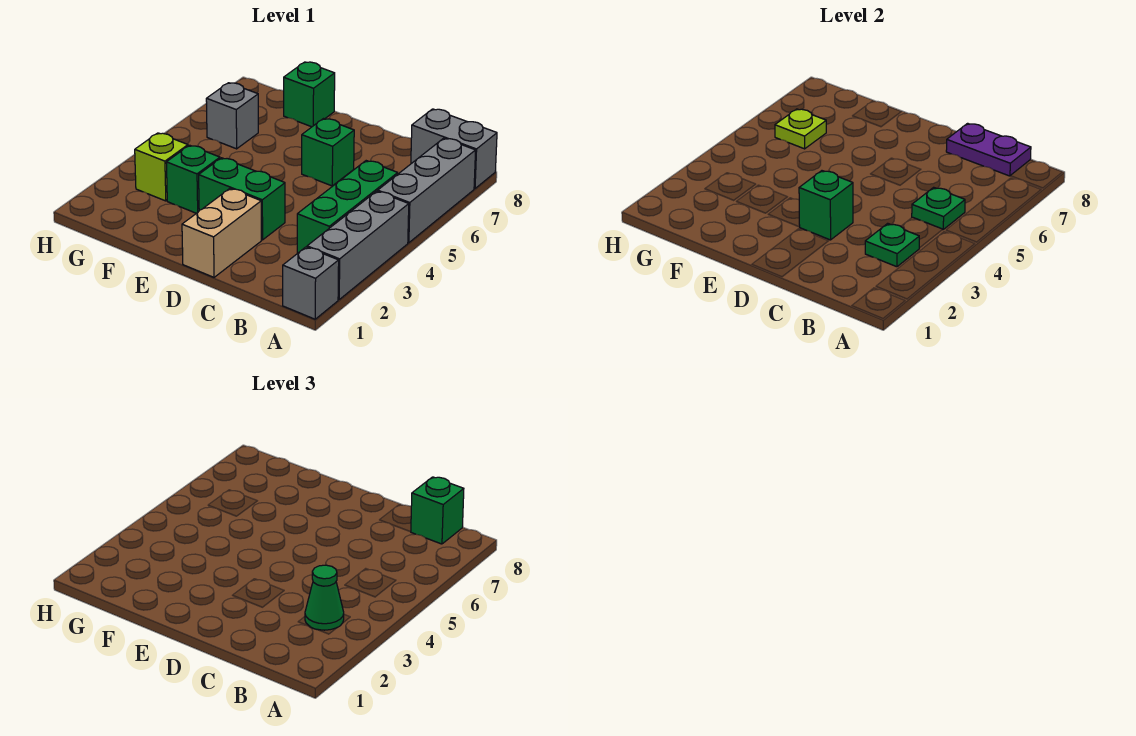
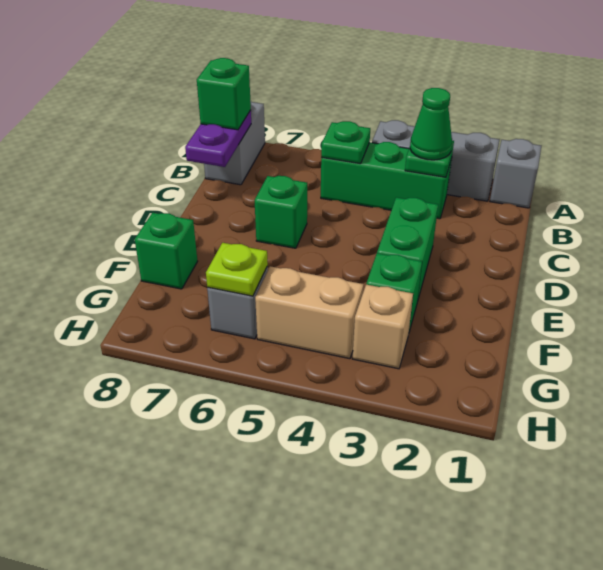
grey brick A5:A7 level 1 -> none
tan brick D1:D2 level 1 -> tan brick G4:G5 level 1
green brick D3 level 2 -> none
lime brick G3 level 1 -> tan brick G3 level 1

